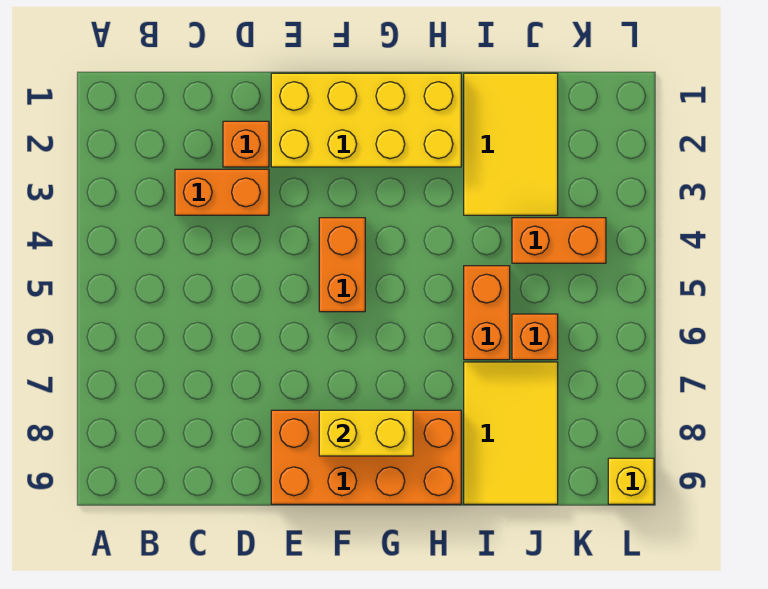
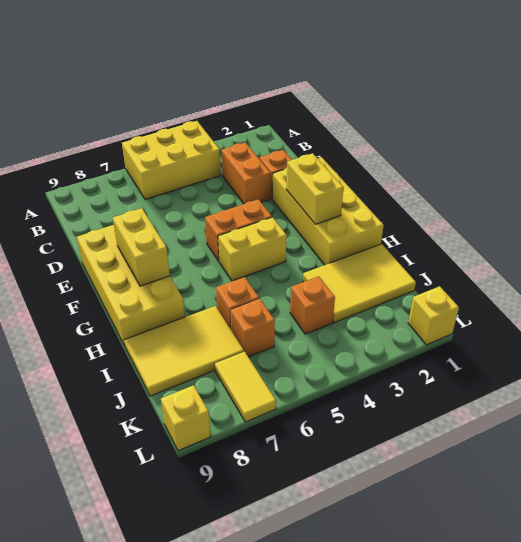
none -> yellow brick A4:B6 level 1
orange brick E8:H9 level 1 -> yellow brick E8:H9 level 1
none -> yellow brick F2:G2 level 2
none -> yellow brick G4:G5 level 1
orange brick I5:I6 level 1 -> orange brick I6 level 1
orange brick J4:K4 level 1 -> orange brick J4 level 1
none -> yellow tile K7:L7 level 1
none -> yellow brick L1 level 1

